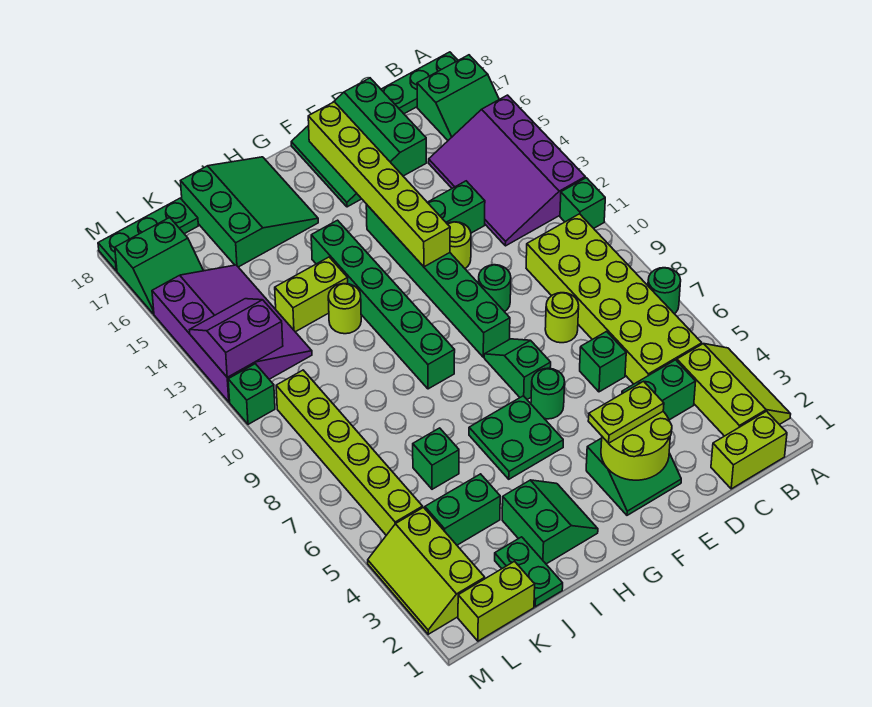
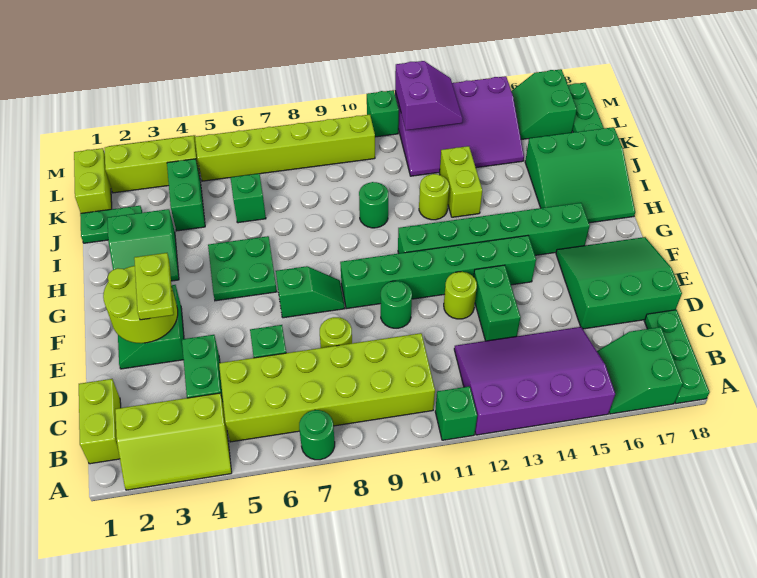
green round brick F6 level 1 -> green round brick I10 level 1
lime brick F12:F17 level 2 -> none
green brick H9:H14 level 1 -> green brick G11:G16 level 1

